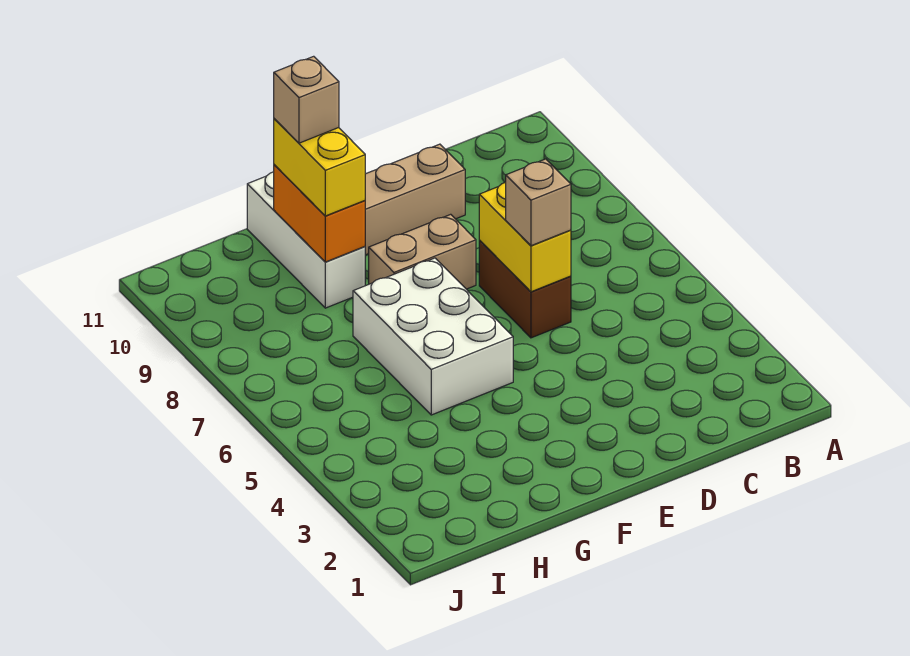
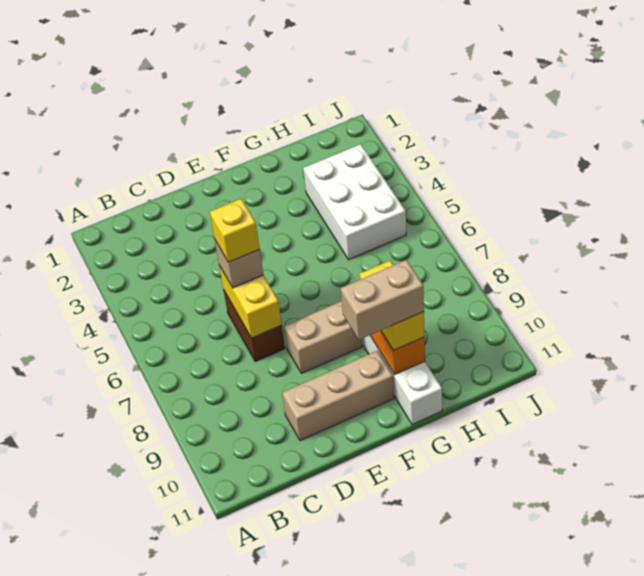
none -> yellow brick D6 level 4
white brick F5:G7 level 1 -> white brick H3:I5 level 1
tan brick G10 level 4 -> tan brick F10:G10 level 4

